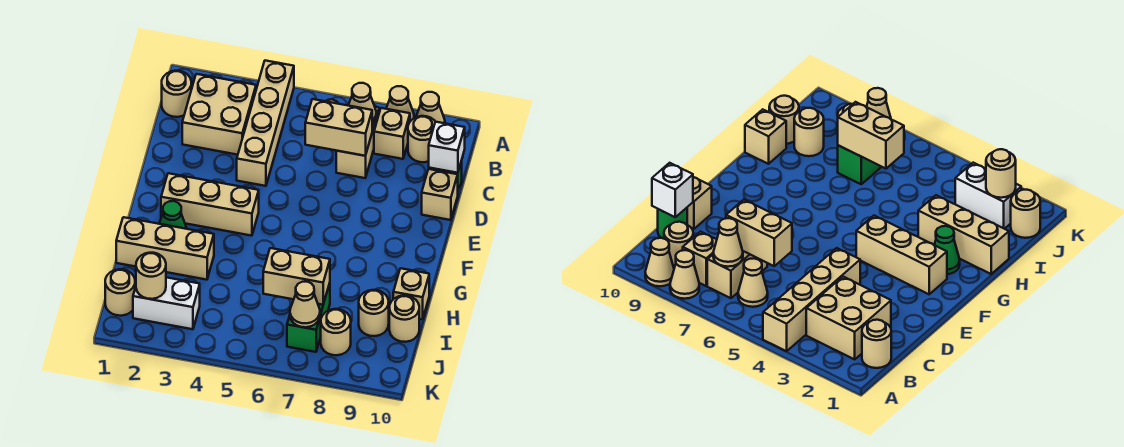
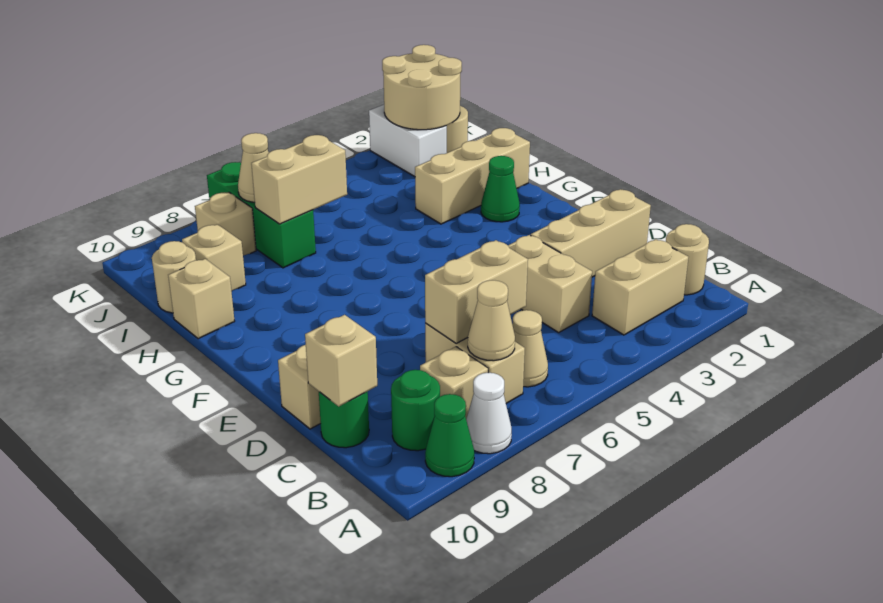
tan brick A4:D4 level 1 -> tan brick C4:D4 level 1
tan cone A8 level 1 -> white cone A8 level 1
tan cone A9 level 1 -> green cone A9 level 1
tan brick B2:C3 level 1 -> tan brick B2:B3 level 1
tan round brick B9 level 1 -> green round brick B9 level 1
white brick C10 level 2 -> tan brick C10 level 2
tan brick F2:F4 level 1 -> tan brick D1:D3 level 1
green brick I7:J7 level 1 -> green brick I7:K7 level 1
tan round brick I9 level 1 -> tan brick I9 level 1
white brick J2:J3 level 1 -> white brick J2:K2 level 1
tan round brick J2 level 2 -> tan round brick J1:K2 level 2
tan round brick J8 level 1 -> tan brick J8 level 1

